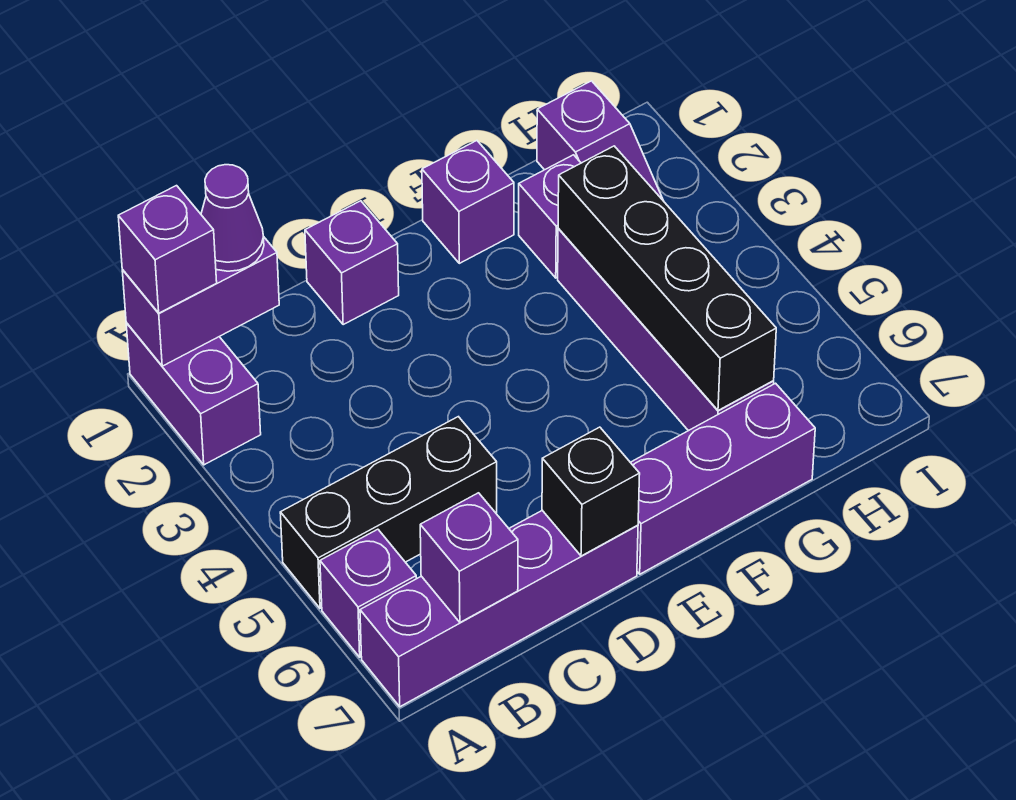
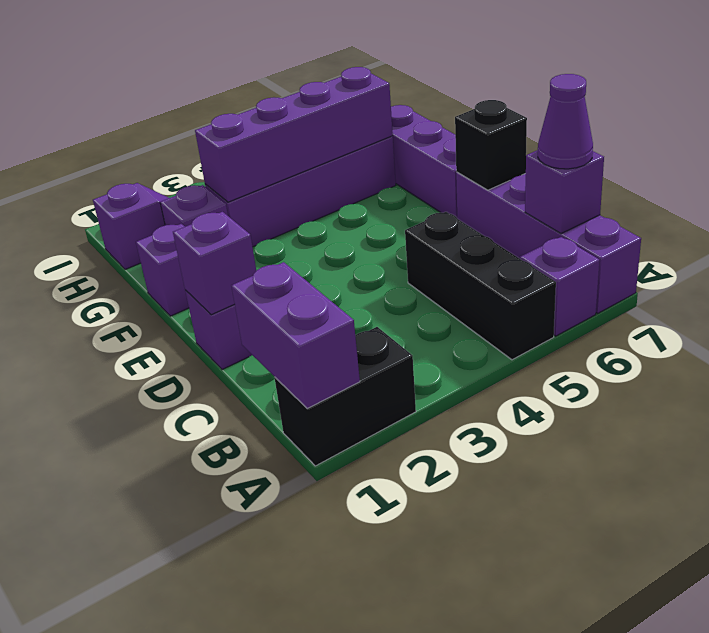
purple brick A1:A2 level 1 -> black brick A1:A2 level 1
purple brick A1 level 3 -> purple brick D1 level 2
purple cone B1 level 3 -> purple cone B7 level 3
black brick G3:G6 level 2 -> purple brick G3:G6 level 2

